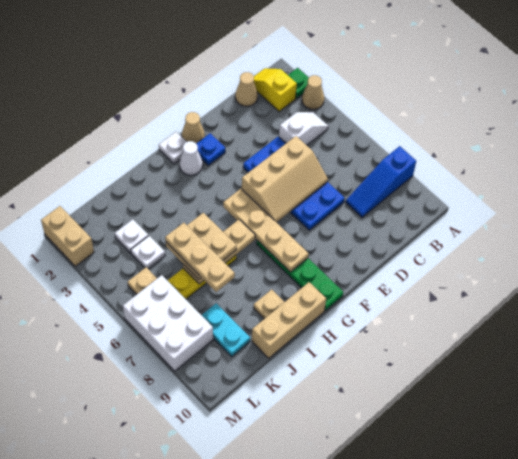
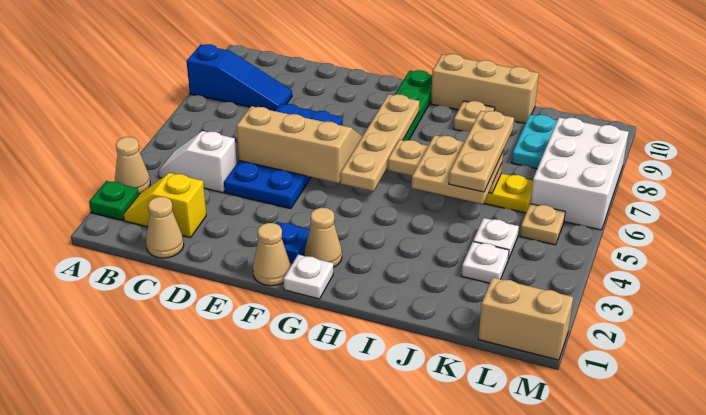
yellow slope B1:B2 level 1 top 2 -> yellow slope B2:C2 level 1 top C
white cone G2 level 1 -> tan cone G2 level 1
tan brick M1:M2 level 1 -> tan brick L1:M1 level 1

